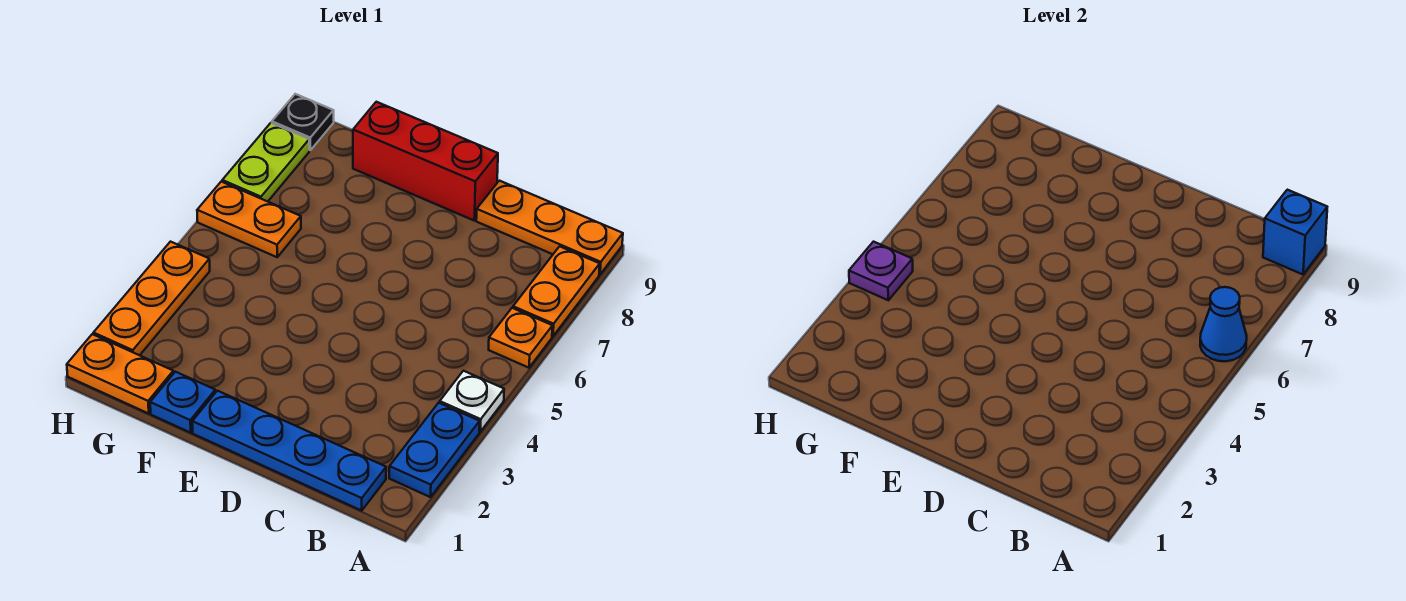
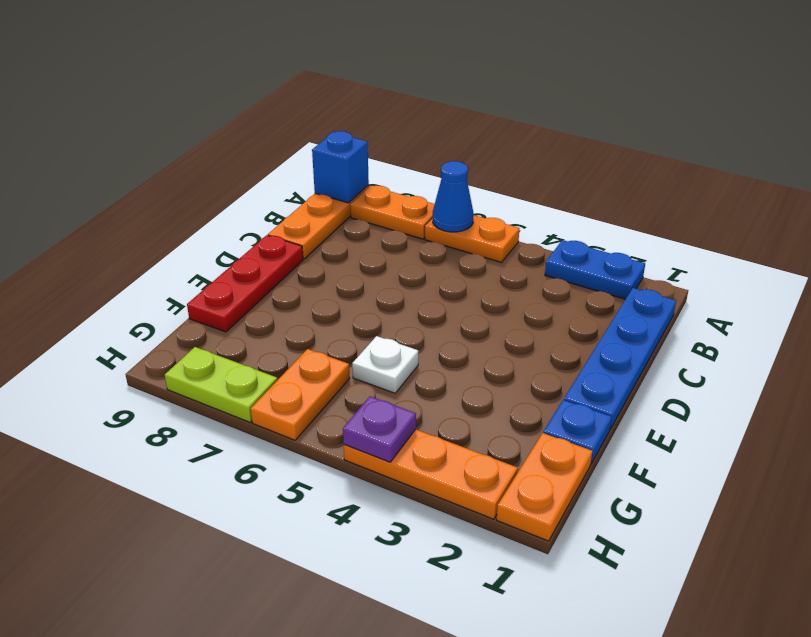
white plate A4 level 1 -> white plate F5 level 1
orange plate A6 level 1 -> orange plate A5:A6 level 1
red brick D9:F9 level 1 -> red plate D9:F9 level 1
black plate H9 level 1 -> none

